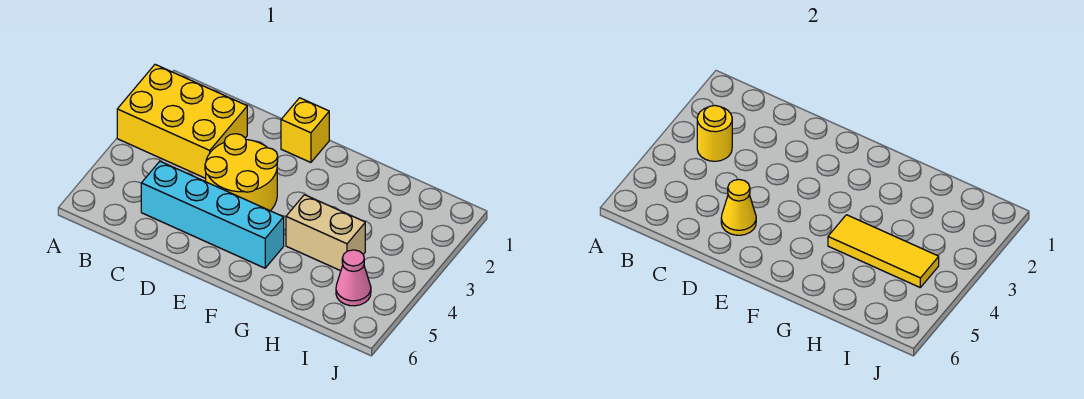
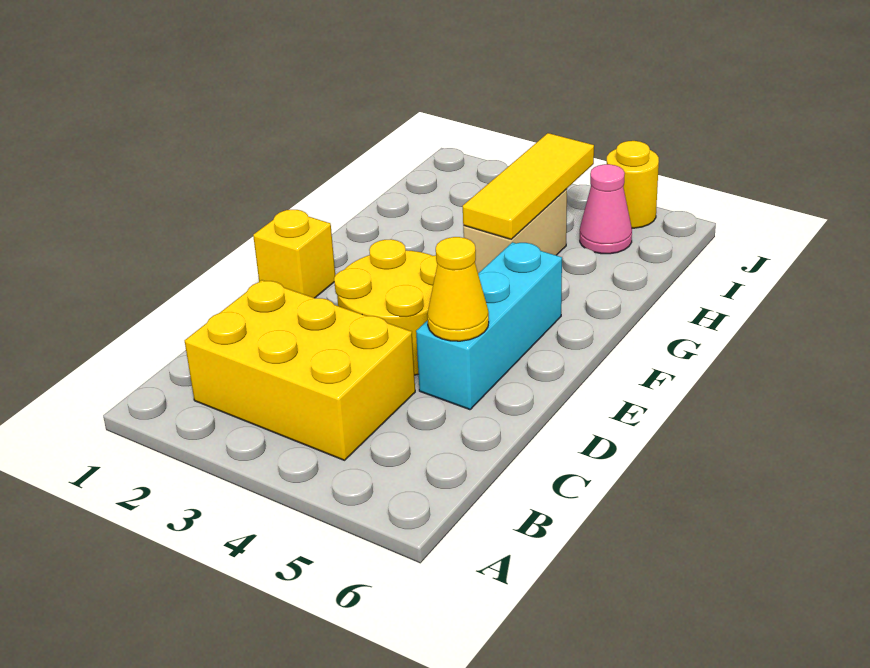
yellow brick A2:C3 level 1 -> yellow brick B2:C4 level 1
yellow round brick B3 level 2 -> yellow round brick J5 level 1
cyan brick C5:F5 level 1 -> cyan brick D5:F5 level 1

